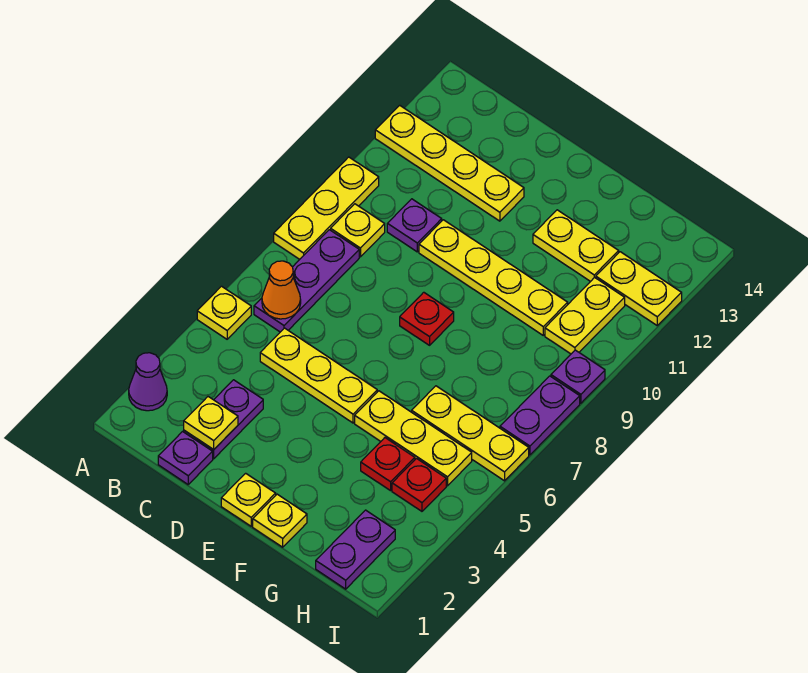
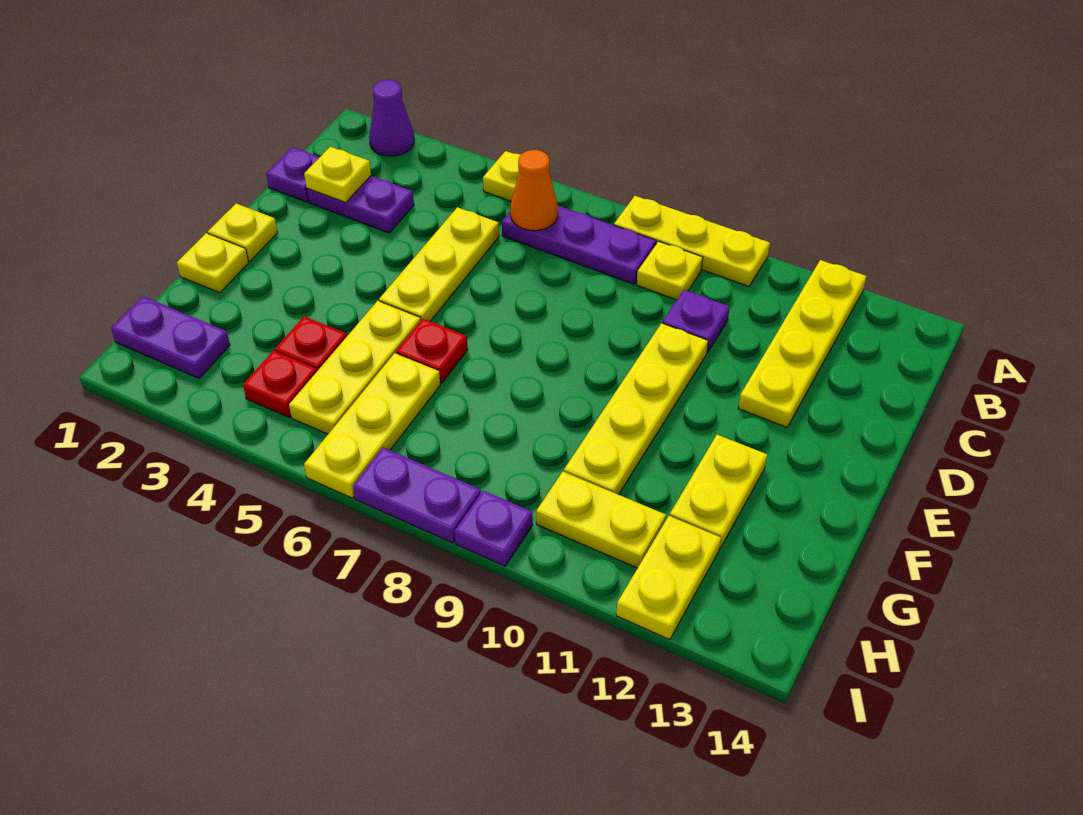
red plate E8 level 1 -> red plate F6 level 1

